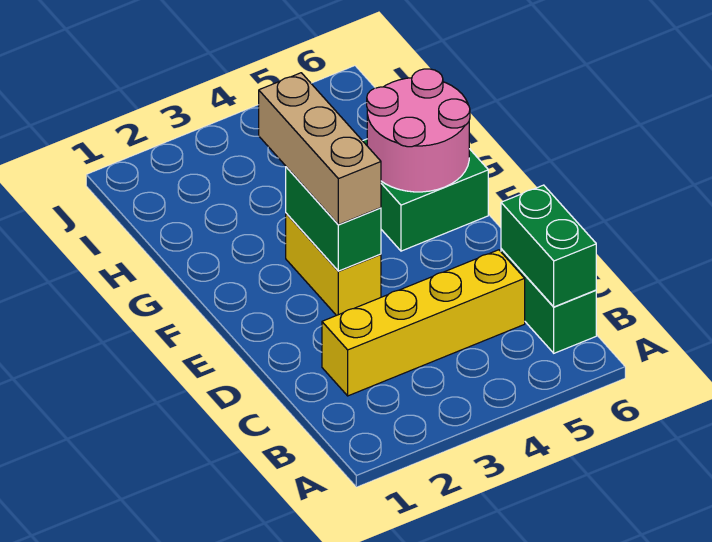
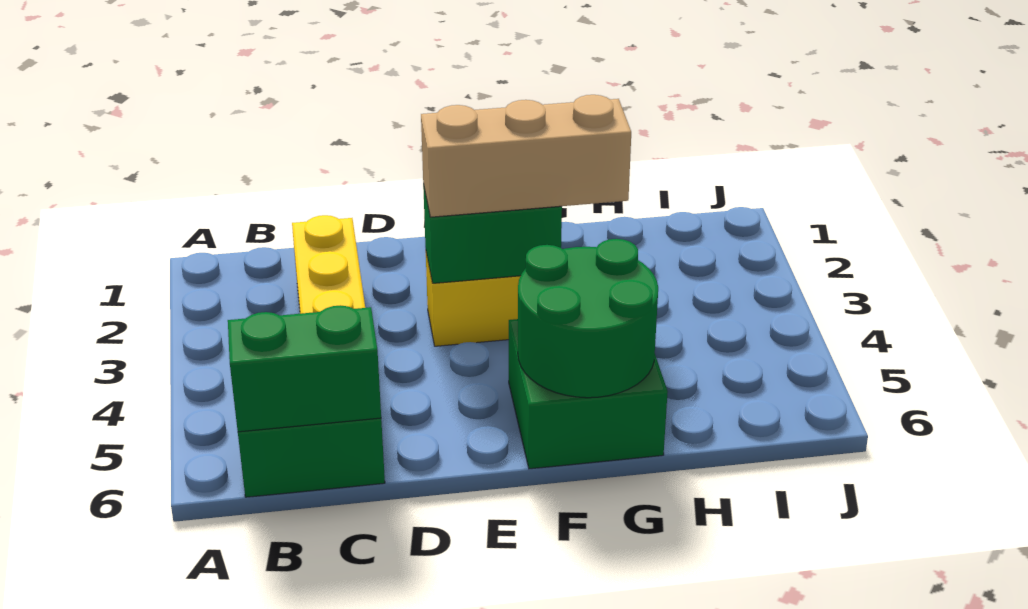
pink round brick F5:G6 level 2 -> green round brick F5:G6 level 2

